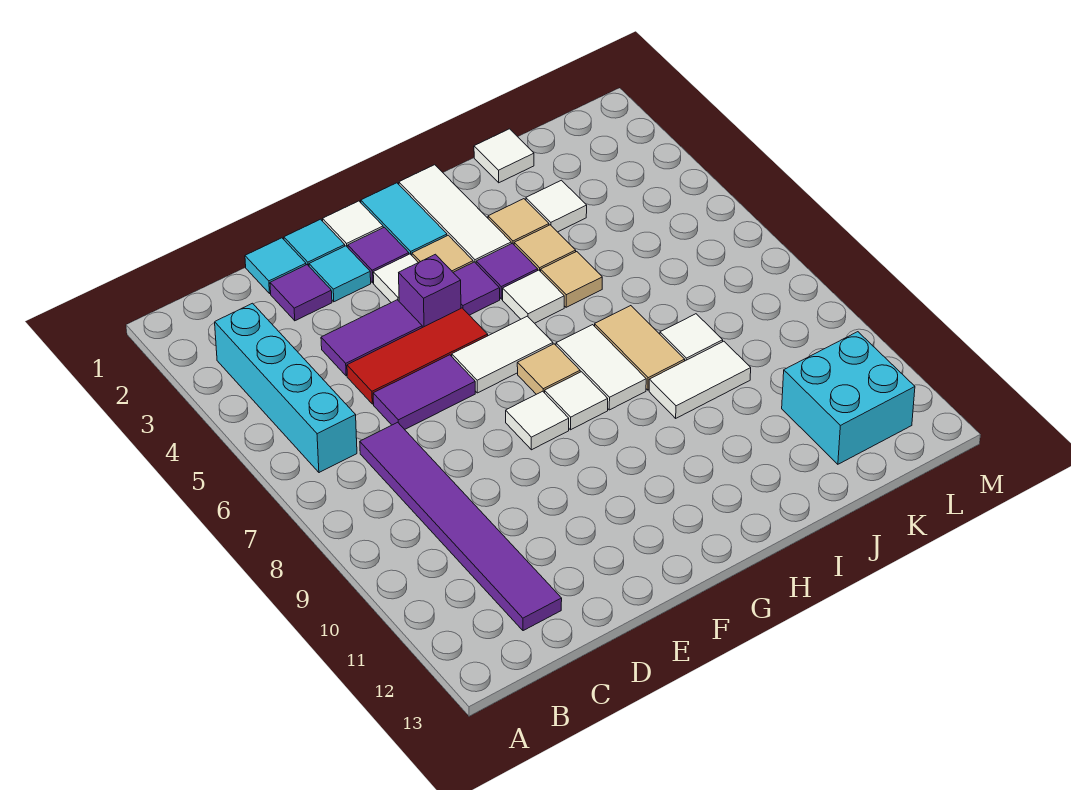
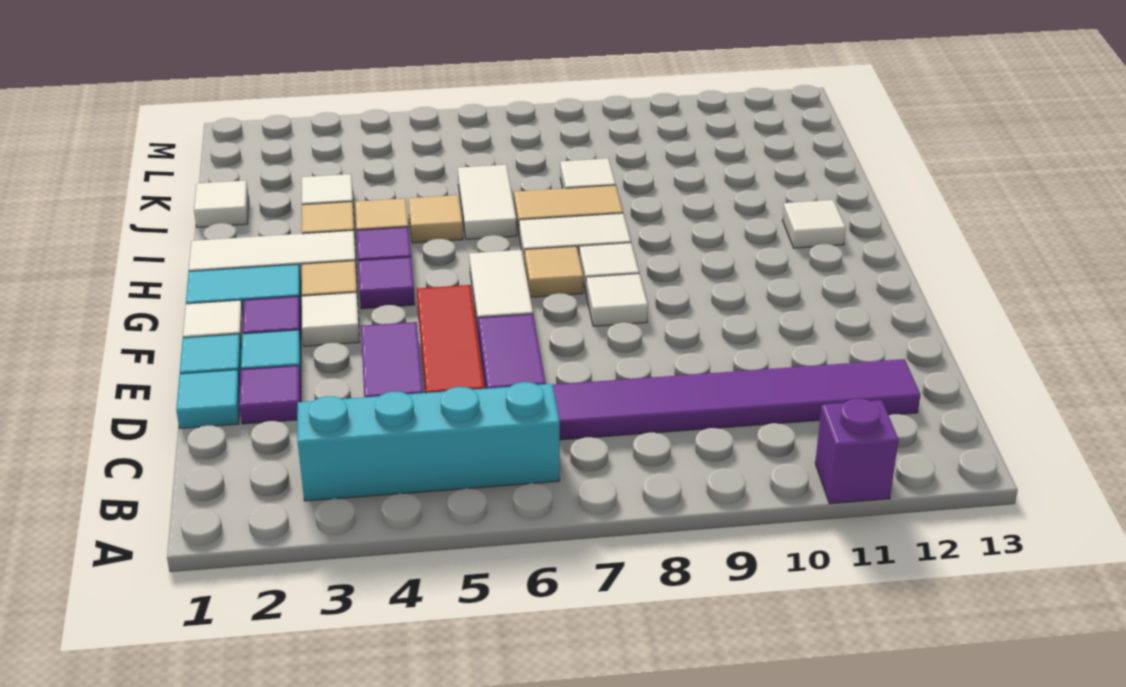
purple brick F4 level 1 -> purple brick A11 level 1
white tile H5 level 1 -> white tile H12 level 1
white tile I9:J9 level 1 -> white tile I6:J6 level 1
cyan brick K11:L12 level 1 -> none

